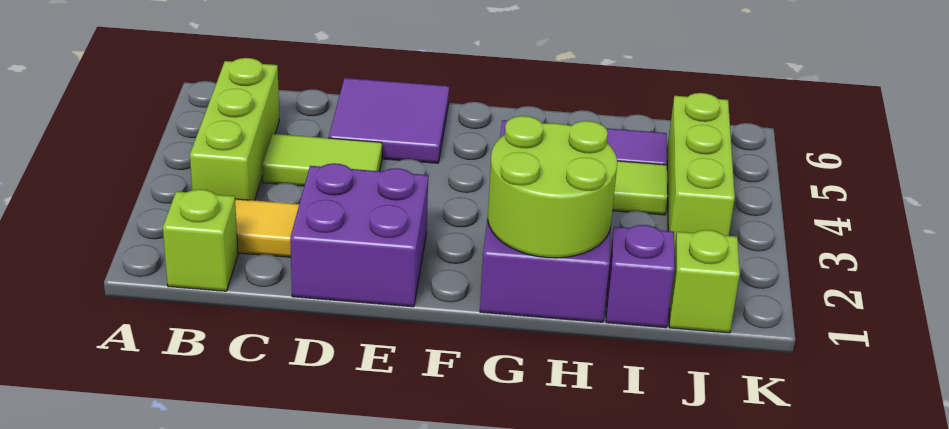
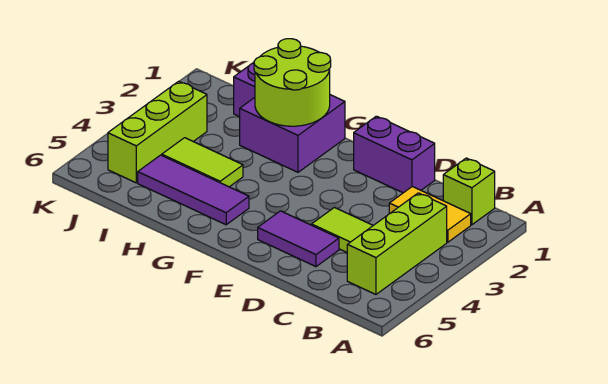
purple brick D1:E2 level 1 -> purple brick D1:E1 level 1
purple tile D5:E6 level 1 -> purple tile D5:E5 level 1
lime brick J1 level 1 -> none

